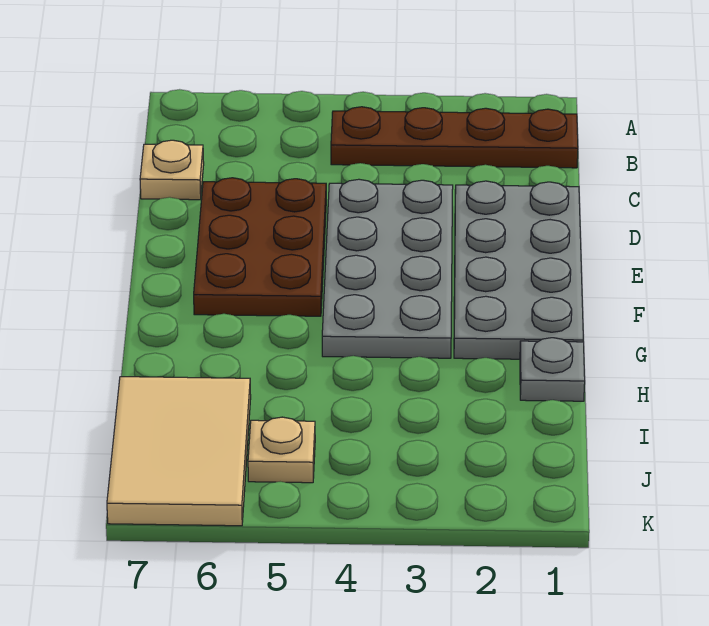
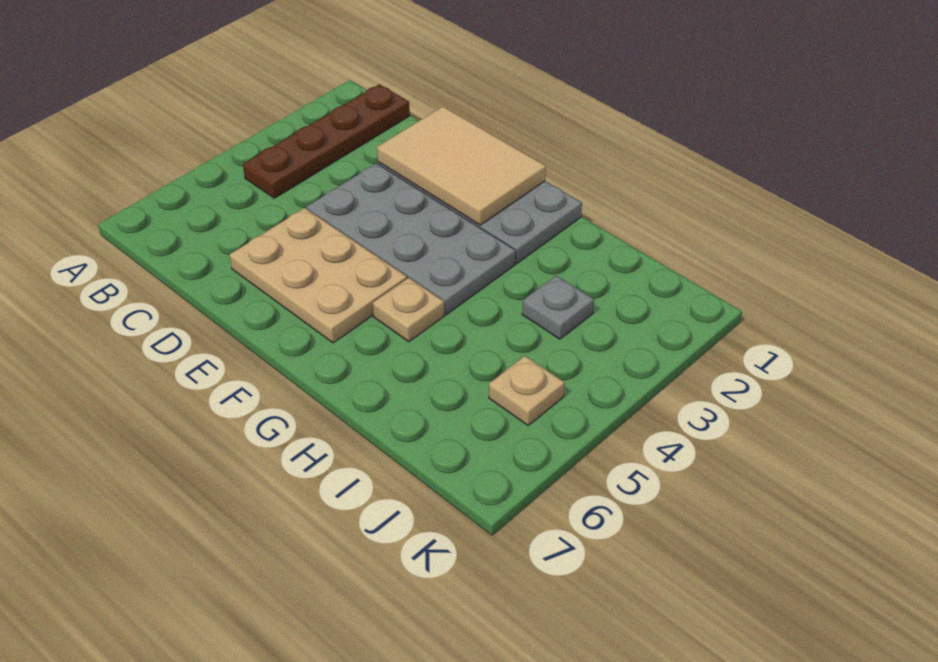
tan plate C7 level 1 -> tan plate G5 level 1
brown plate D5:F6 level 1 -> tan plate D5:F6 level 1
grey plate H1 level 1 -> grey plate I3 level 1
tan tile I6:K7 level 1 -> tan tile D1:F2 level 2

